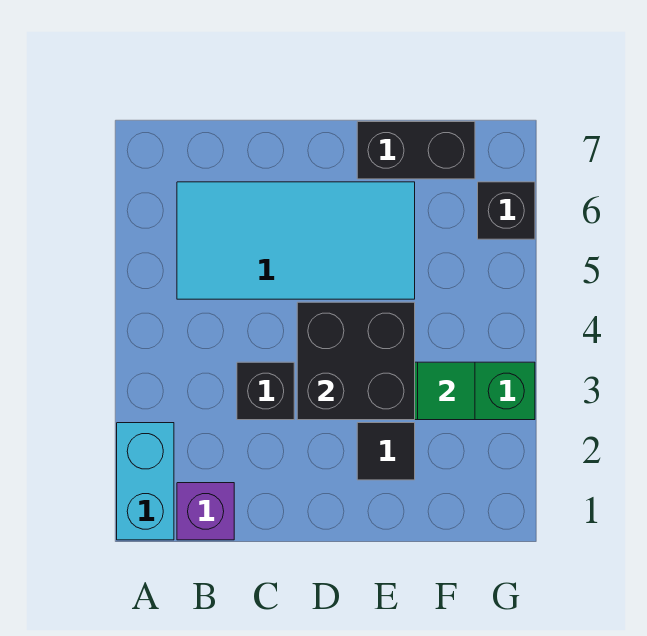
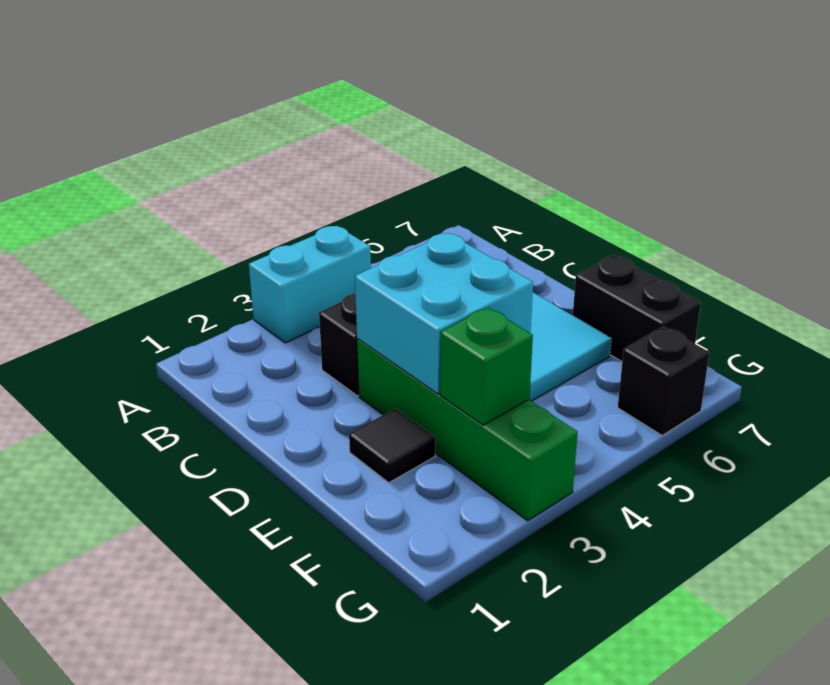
cyan brick A1:A2 level 1 -> cyan brick A3:A4 level 1
purple brick B1 level 1 -> none
black brick D3:E4 level 2 -> cyan brick D3:E4 level 2
green tile F3 level 2 -> green brick F3 level 2

